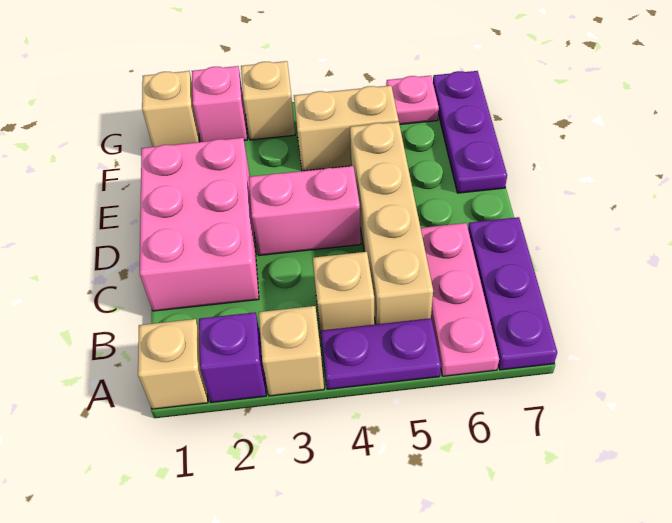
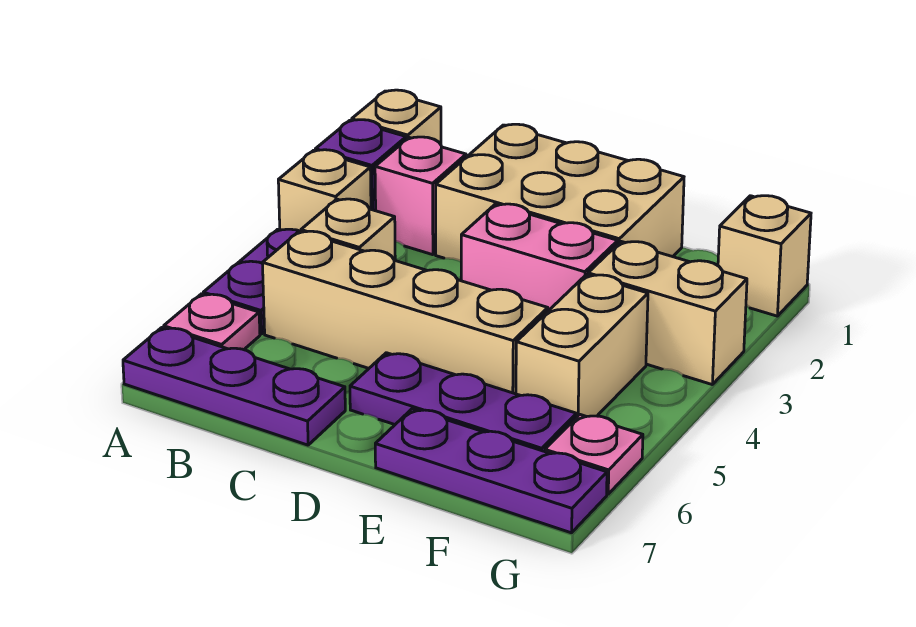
pink plate A6:C6 level 1 -> pink plate A6 level 1
pink brick C1:E2 level 1 -> tan brick C1:E2 level 1
pink brick D3:D4 level 1 -> pink brick D3:E3 level 1
none -> purple plate D6:F6 level 1
pink brick G2 level 1 -> pink brick B2 level 1
tan brick G3 level 1 -> tan brick F3:G3 level 1

